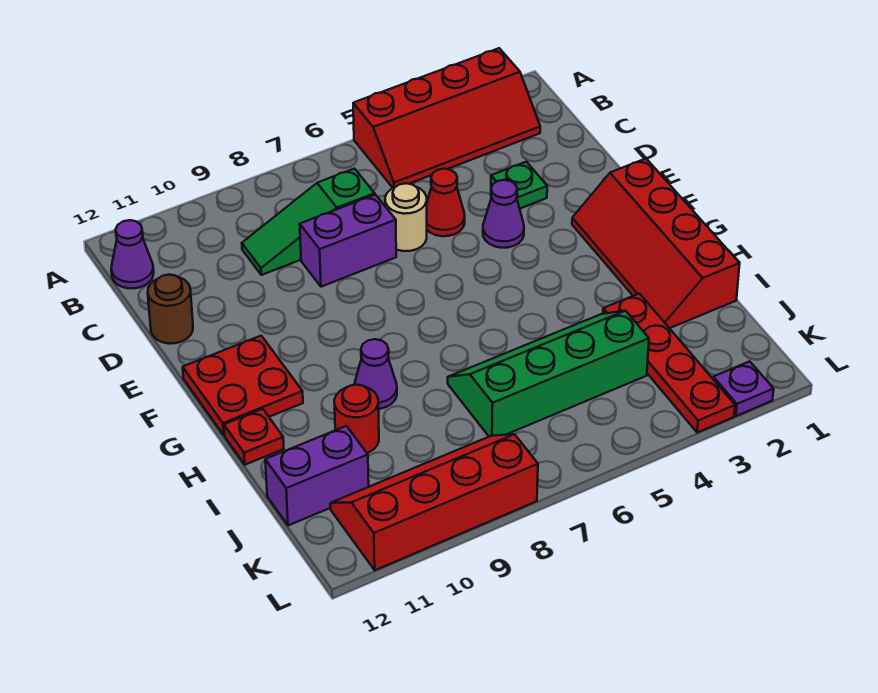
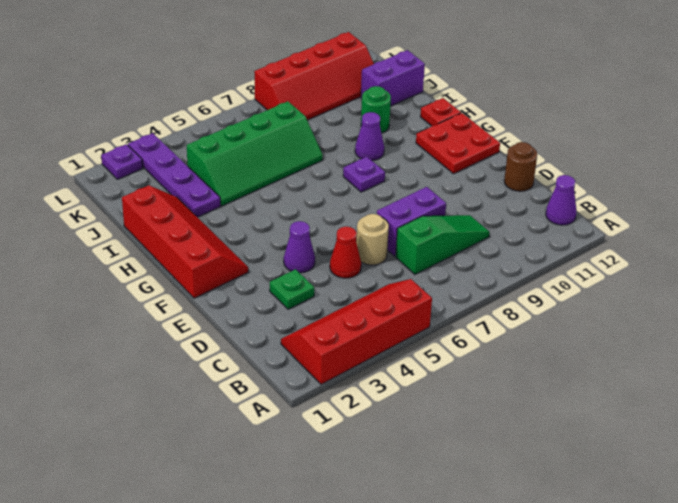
none -> purple plate G8 level 1
red plate I3:L3 level 1 -> purple plate I3:L3 level 1
red round brick I10 level 1 -> green round brick I10 level 1

